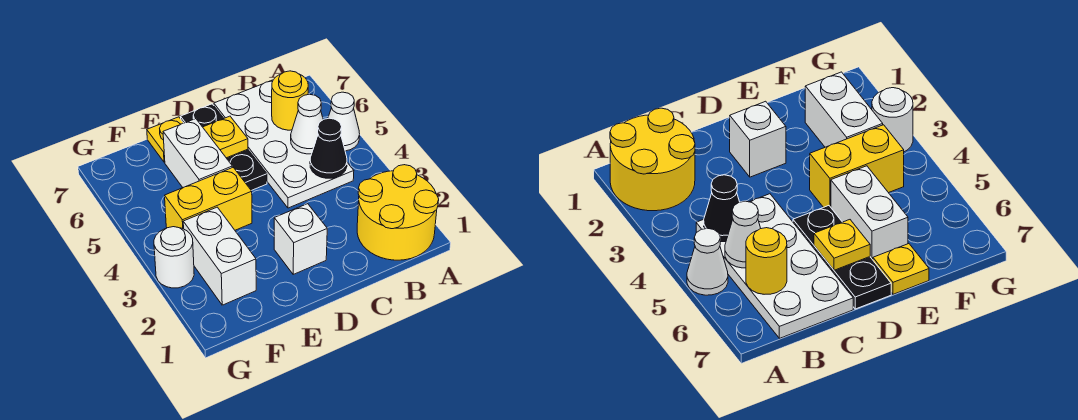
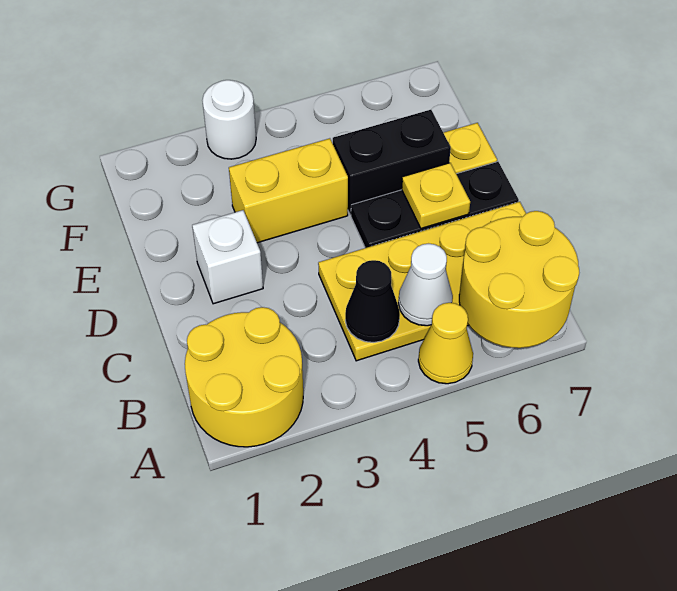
white cone A5 level 1 -> yellow cone A5 level 1
white plate B4:C7 level 1 -> yellow plate B4:C7 level 1
yellow round brick B6 level 2 -> yellow round brick A6:B7 level 2
yellow brick E4:F4 level 1 -> yellow brick E3:E4 level 1
white brick E5:E6 level 1 -> black brick E5:E6 level 1
white brick F2:F3 level 1 -> none

